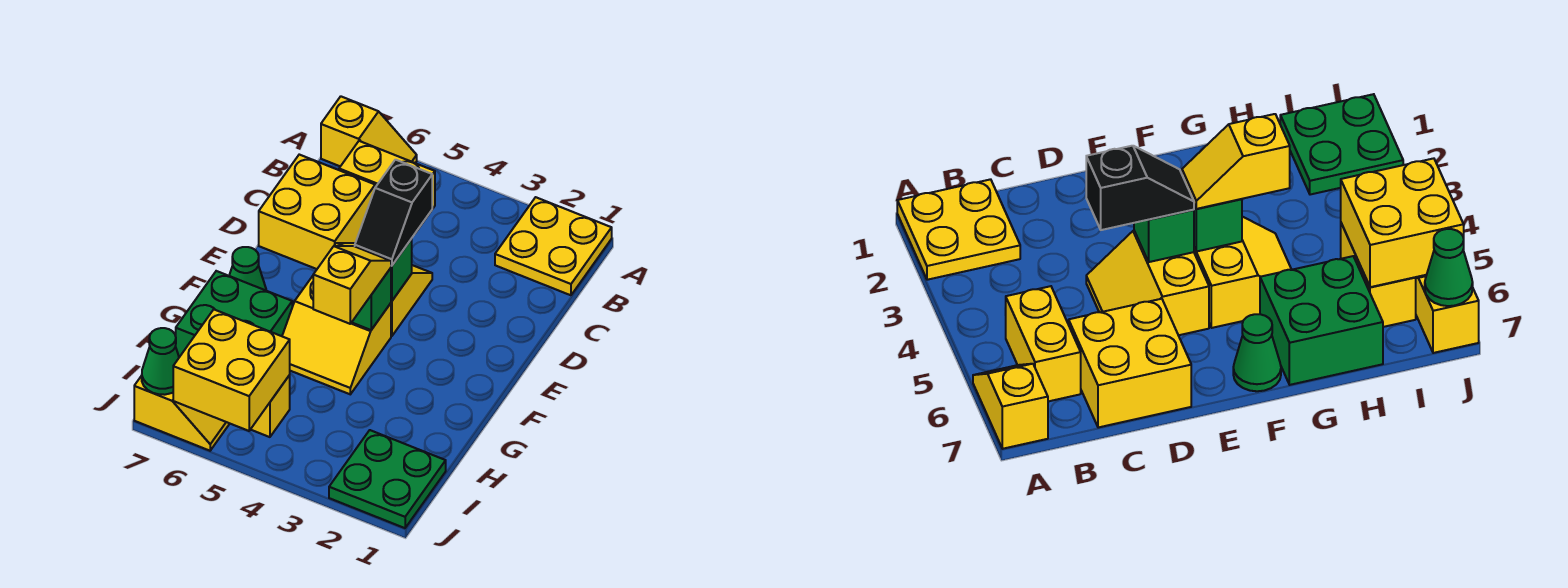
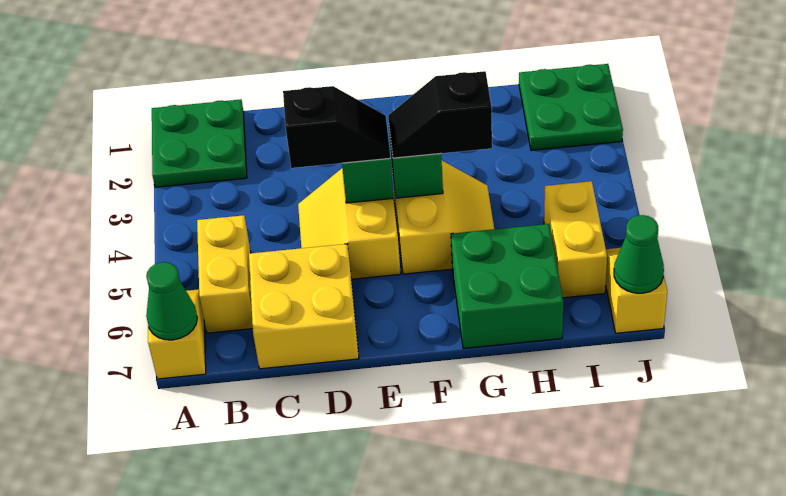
yellow plate A1:B2 level 1 -> green plate A1:B2 level 1
yellow slope F4:G4 level 3 top G -> black slope F4:G4 level 3 top G
green cone F7 level 1 -> green cone A7 level 2
yellow brick I5:J6 level 2 -> none

